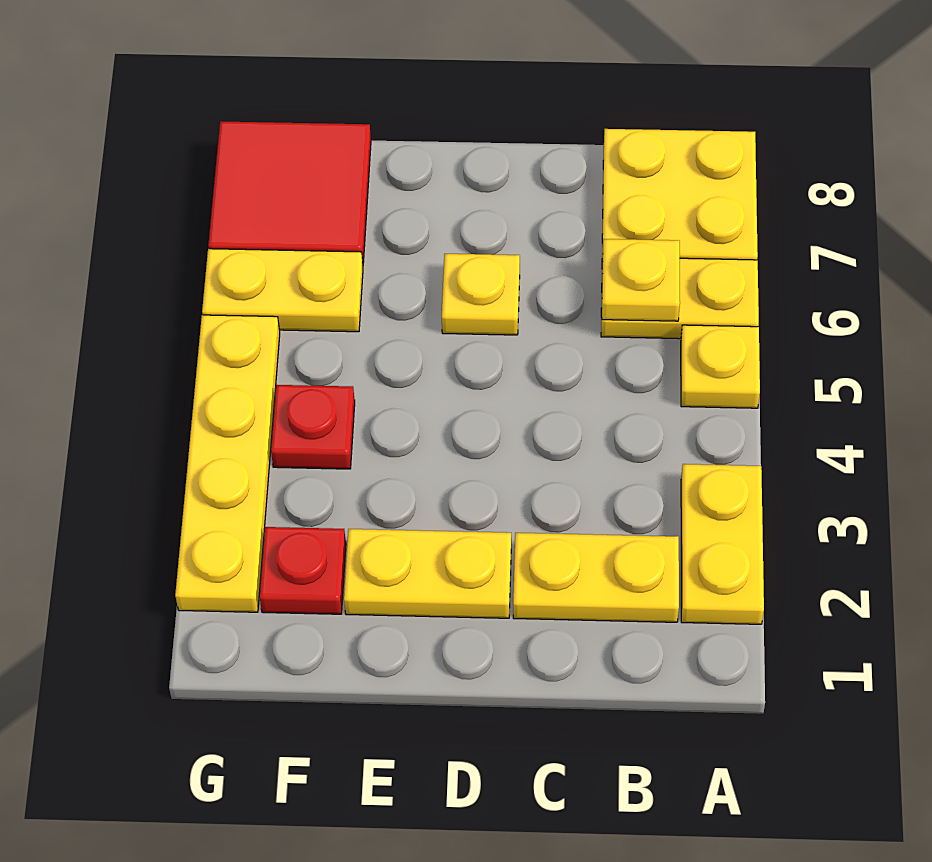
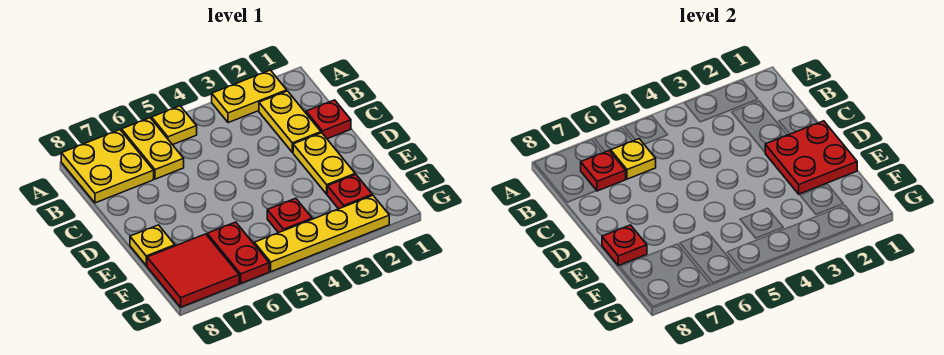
none -> red plate B7 level 2
none -> red plate C1 level 1
none -> red plate D1:E2 level 2
yellow plate D6 level 1 -> yellow plate E8 level 1
none -> red plate E8 level 2
yellow plate F6:G6 level 1 -> red plate F6:G6 level 1

